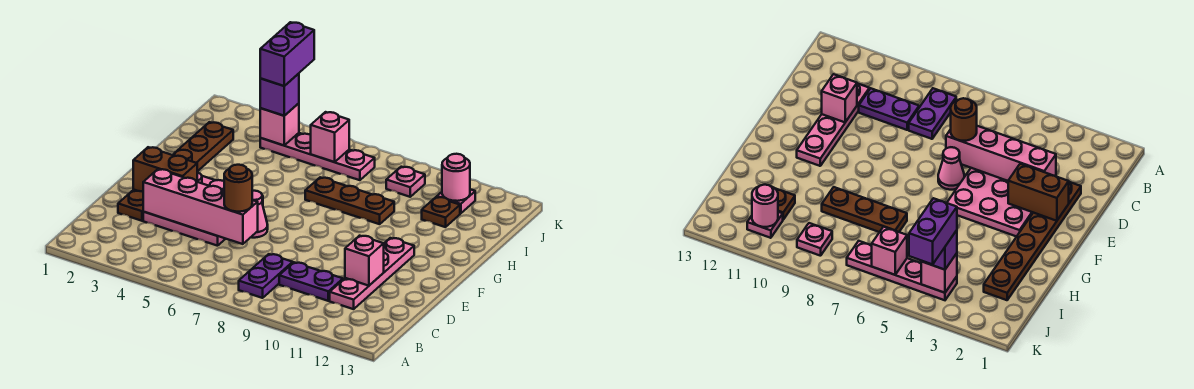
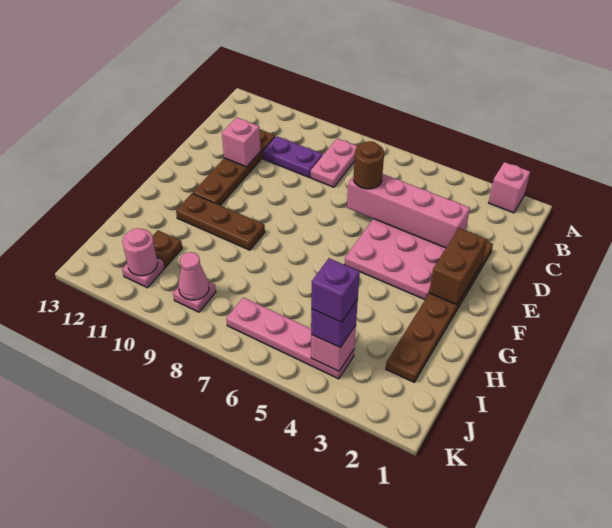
purple plate B8:C8 level 1 -> pink plate B8:C8 level 1
pink plate C11:F11 level 1 -> brown plate C11:F11 level 1
brown brick E2:E3 level 2 -> brown brick E2:F2 level 2
pink cone E6 level 1 -> pink cone J9 level 2
brown plate H7:H9 level 1 -> brown plate G9:G11 level 1
purple brick J4:K4 level 4 -> purple brick J4 level 4
pink brick J6 level 2 -> pink brick A2 level 1

